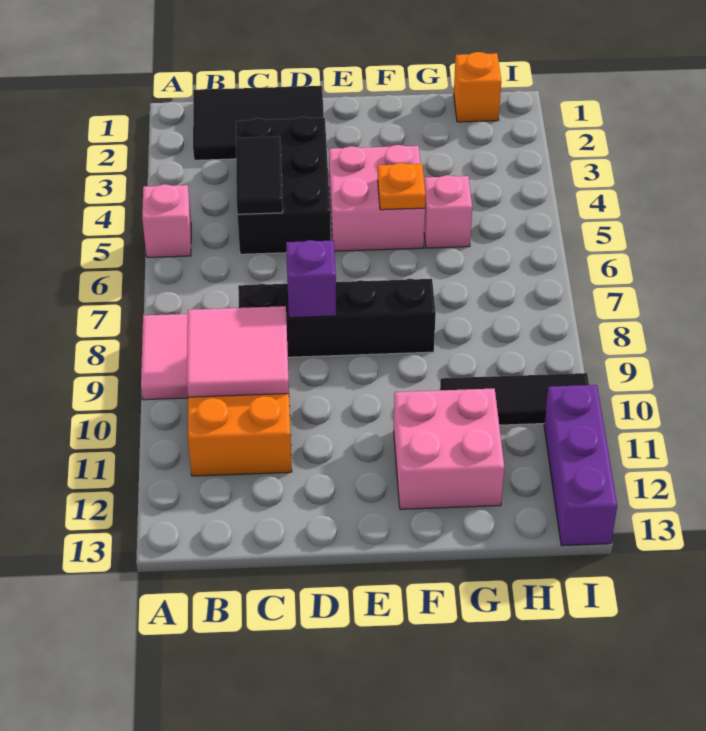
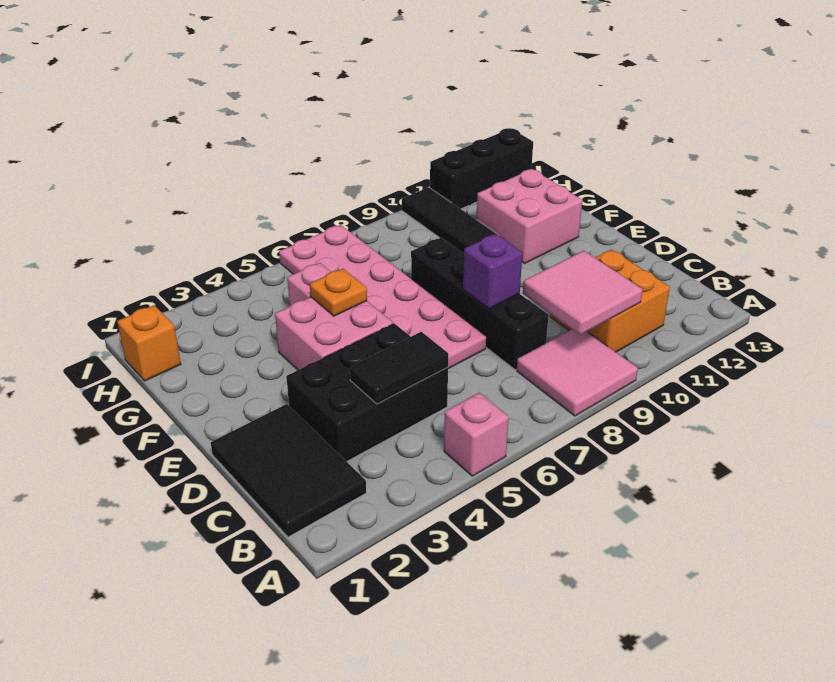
none -> pink plate D6:I7 level 1
purple brick I11:I13 level 1 -> black brick I11:I13 level 1

